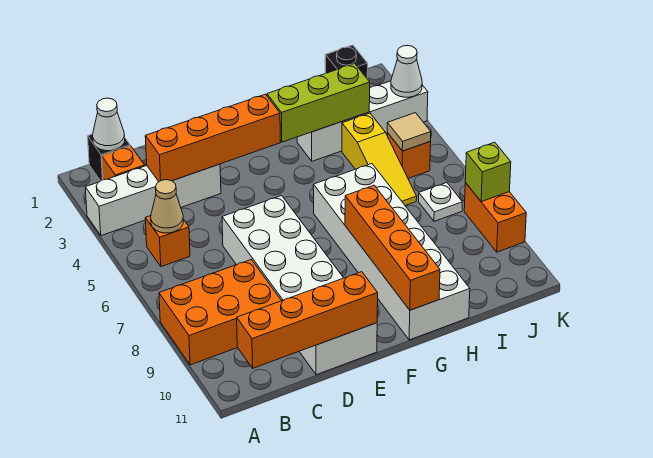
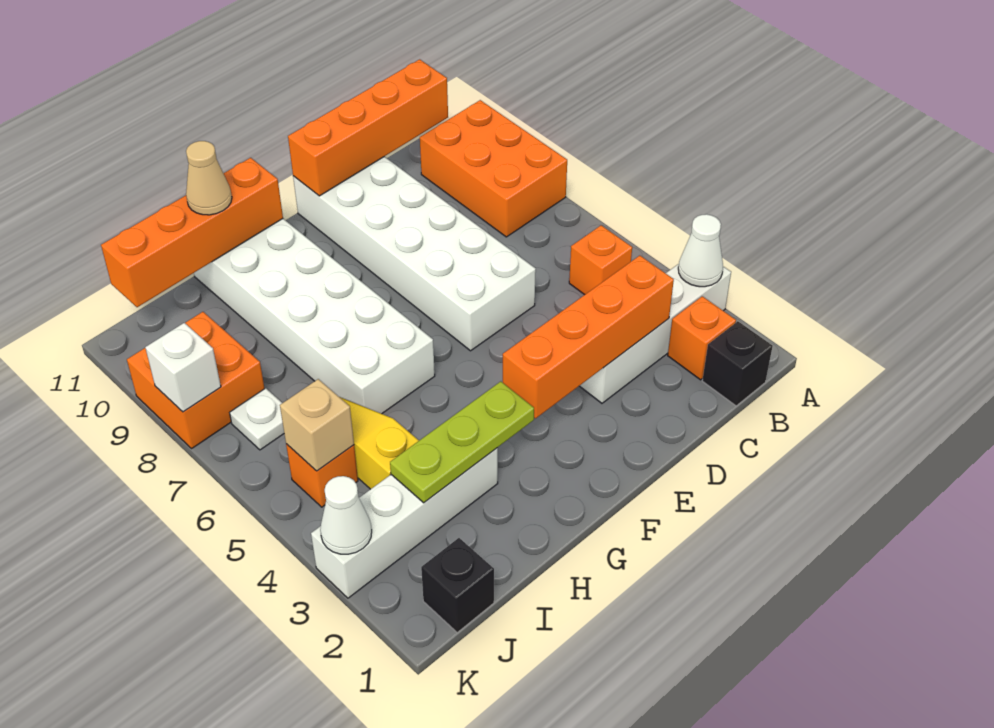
orange brick A8:C9 level 1 -> orange brick A8:B10 level 1
white cone B1 level 2 -> white cone A3 level 2
tan cone B5 level 2 -> tan cone H11 level 3
lime brick G3:I3 level 2 -> lime plate G3:I3 level 2
orange brick G8:G11 level 2 -> orange brick G11:J11 level 2
tan tile J5 level 2 -> tan brick J5 level 2
orange brick K8:K9 level 1 -> orange brick J8:K9 level 1
lime brick K8 level 2 -> white brick K8 level 2

